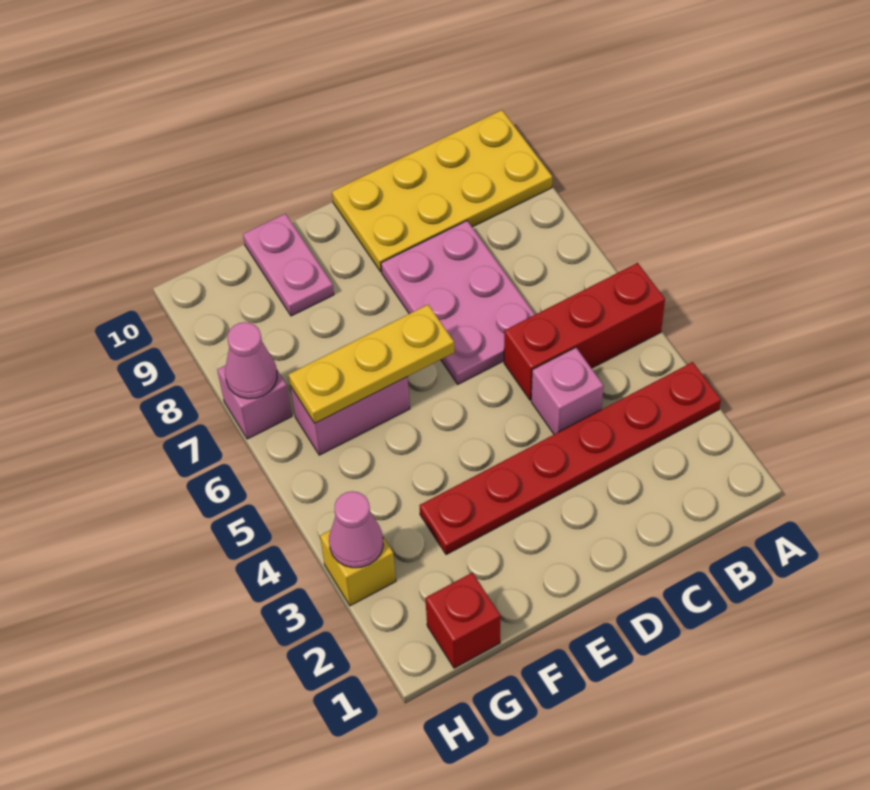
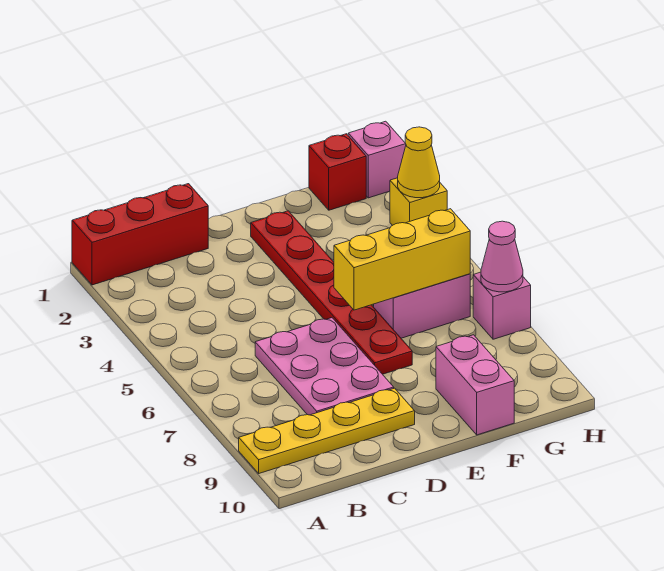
red plate A3:F3 level 1 -> red plate E2:E7 level 1
red brick A5:C5 level 1 -> red brick A1:C1 level 1
yellow plate A9:D10 level 1 -> yellow plate A9:D9 level 1
pink brick C4 level 1 -> pink brick H1 level 1
yellow plate E6:G6 level 2 -> yellow brick E6:G6 level 2
pink plate F9:F10 level 1 -> pink brick F9:F10 level 1
pink cone H3 level 2 -> yellow cone H3 level 2

